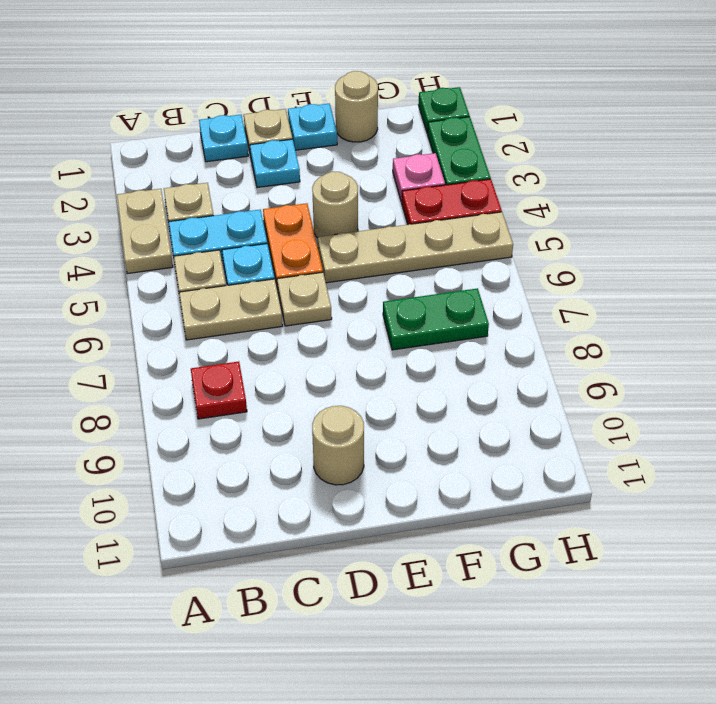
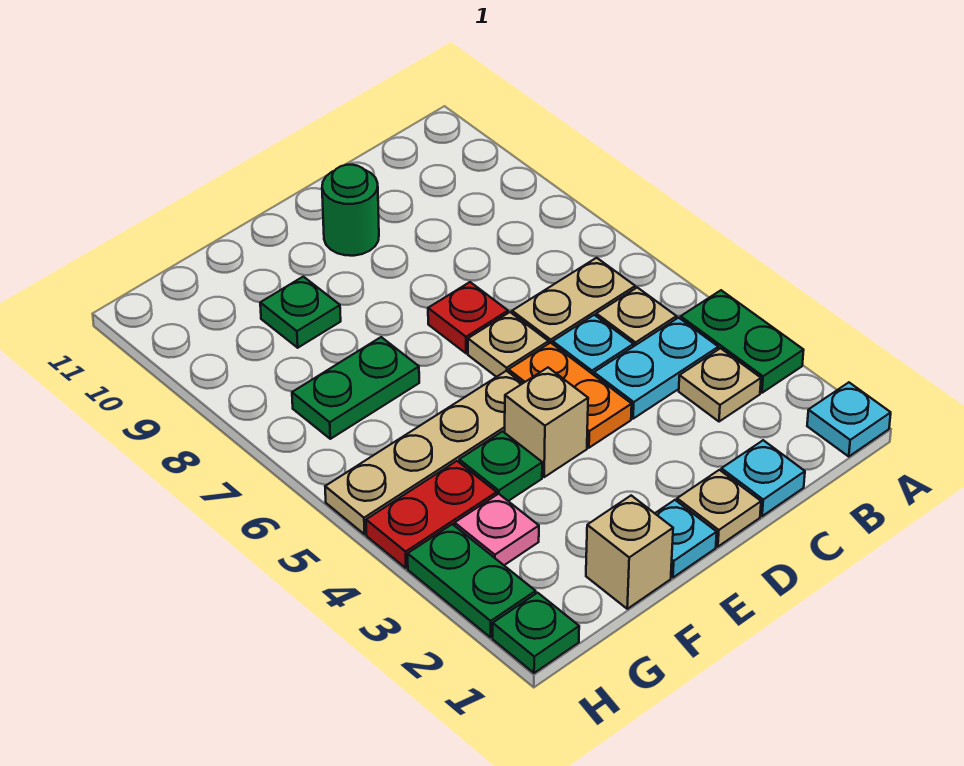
tan plate A3:A4 level 1 -> green plate A3:A4 level 1
red plate B8 level 1 -> red plate D7 level 1
cyan plate D2 level 1 -> cyan plate A1 level 1
tan round brick D10 level 1 -> green round brick D10 level 1
tan round brick E4 level 1 -> tan brick E4 level 1
tan round brick F1 level 1 -> tan brick F1 level 1
none -> green plate F4 level 1
none -> green plate F9 level 1

